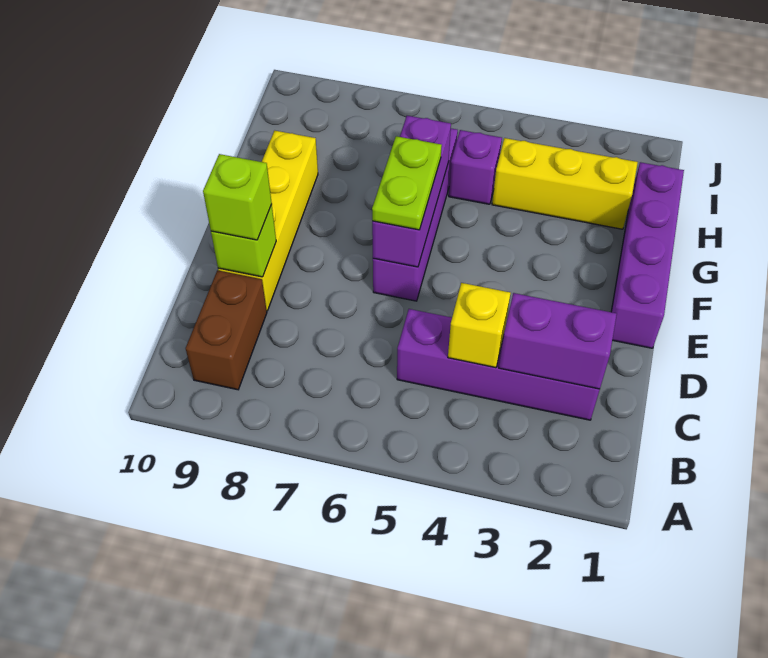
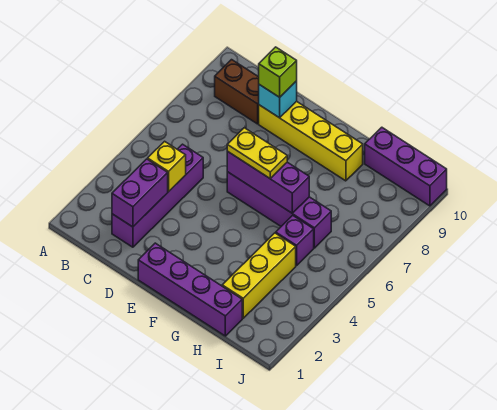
lime brick D9 level 2 -> cyan brick D9 level 2
lime plate E6:F6 level 3 -> yellow plate E6:F6 level 3
none -> purple brick H10:J10 level 1

